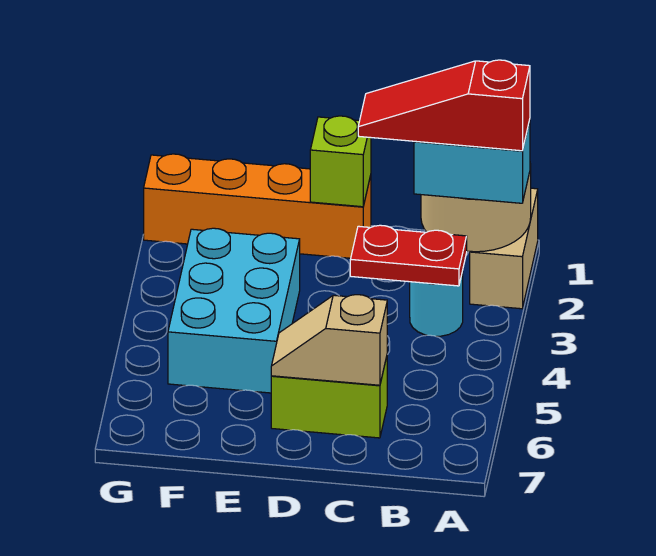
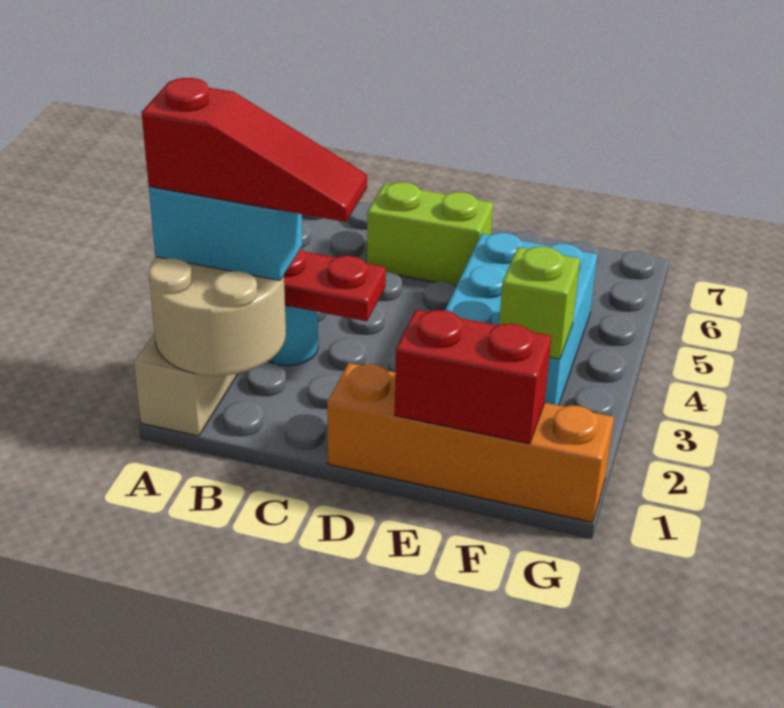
tan slope C6:D6 level 2 top C -> none
lime brick D1 level 2 -> lime brick F3 level 2
none -> red brick E1:F1 level 2

